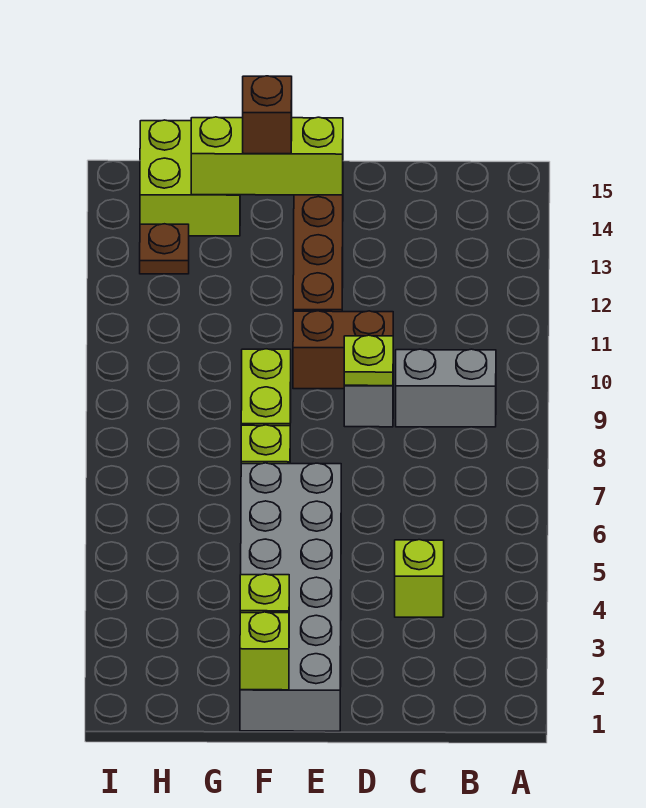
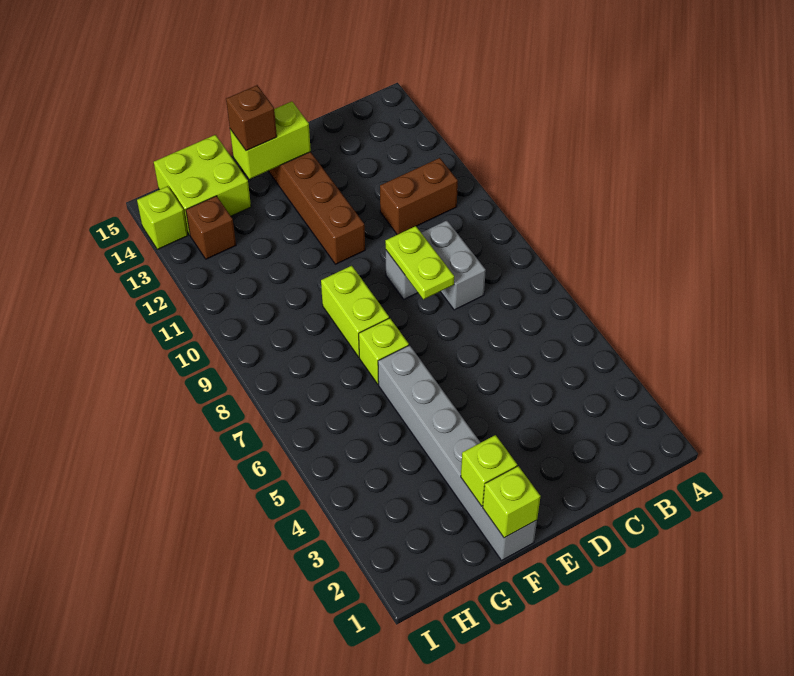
grey brick B9:C9 level 1 -> grey brick C8:C9 level 1
lime brick C4 level 1 -> lime brick I14 level 1
lime plate D9 level 2 -> lime plate D8:D9 level 2
brown brick D10:E10 level 1 -> brown brick B11:C11 level 1
grey brick E1:F6 level 1 -> grey brick F1:F6 level 1
lime brick E14:G14 level 2 -> lime brick E14:F14 level 2
brown plate H13 level 1 -> brown brick H13 level 1

